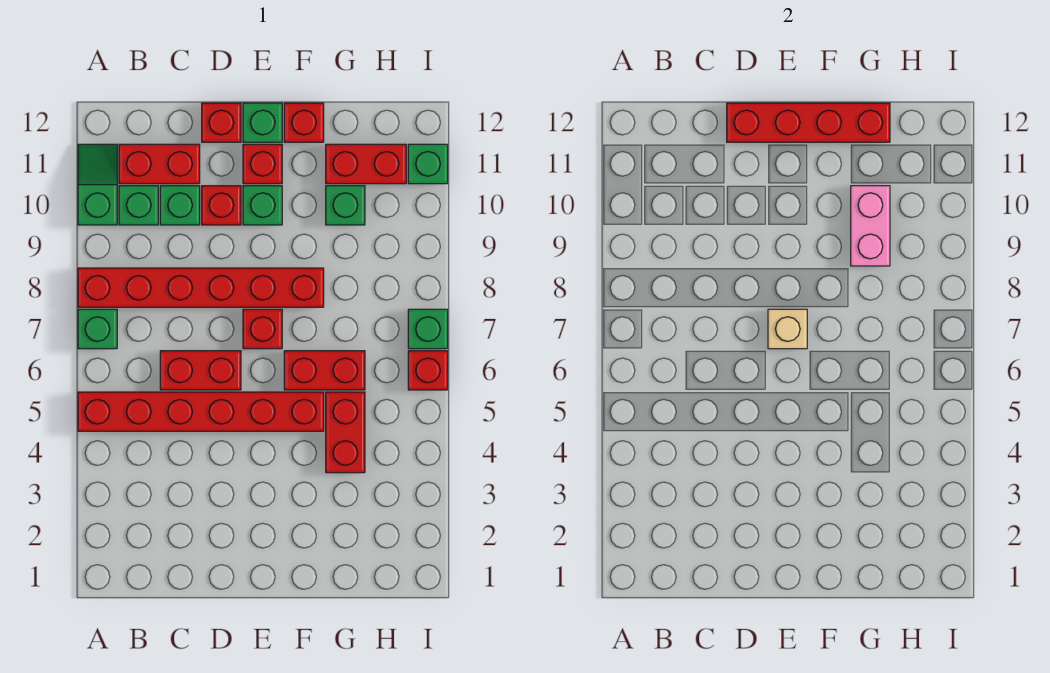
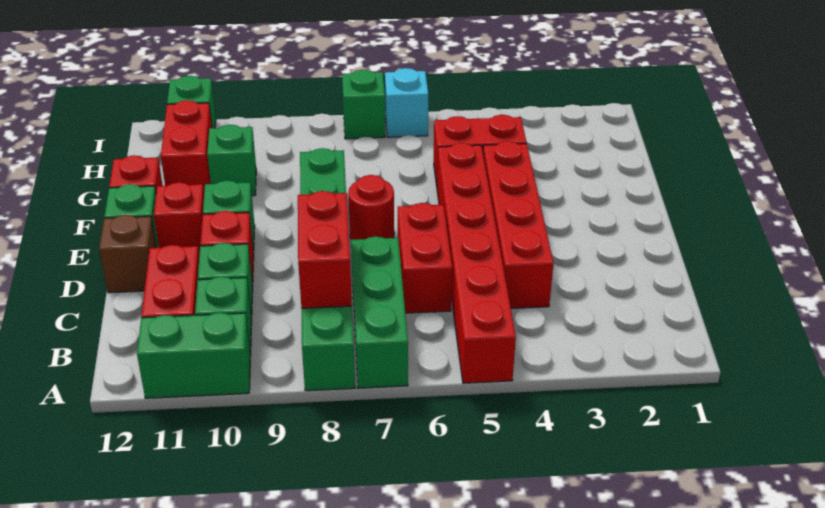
green brick A7 level 1 -> green brick A7:C7 level 1
red brick A8:F8 level 1 -> green brick A8:F8 level 1
green slope A10:A11 level 1 top 10 -> green brick A10:A11 level 1
red brick D12 level 1 -> brown brick D12 level 1
red brick D12:G12 level 2 -> red brick C4:F4 level 1
red brick E7 level 1 -> red round brick E7 level 1
tan brick E7 level 2 -> none
red brick F6:G6 level 1 -> red brick B8:C8 level 2
pink brick G9:G10 level 2 -> none
red brick I6 level 1 -> cyan brick I6 level 1

